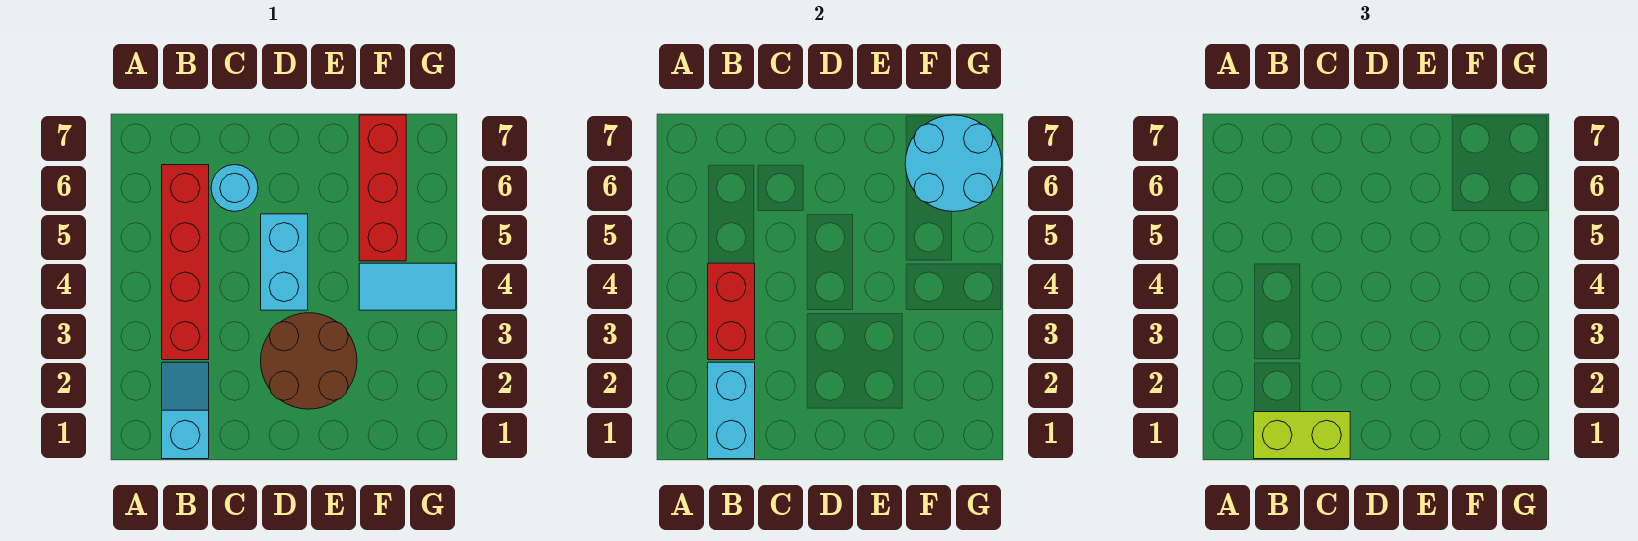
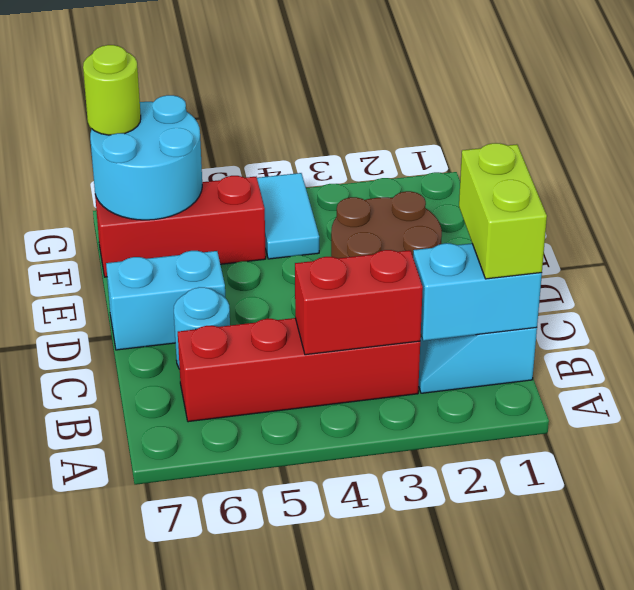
cyan brick D4:D5 level 1 -> cyan brick D6:D7 level 1
none -> lime round brick G7 level 3

